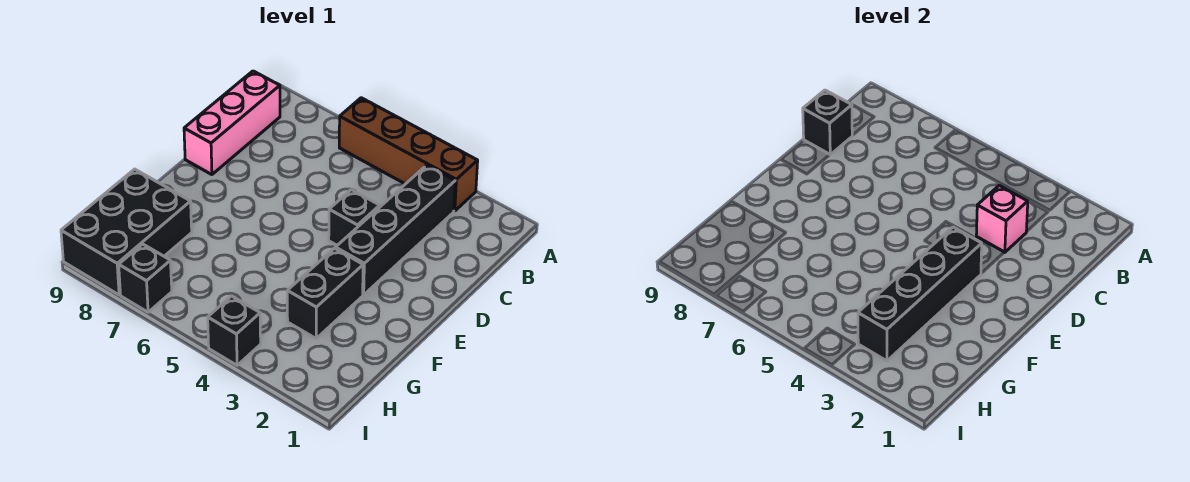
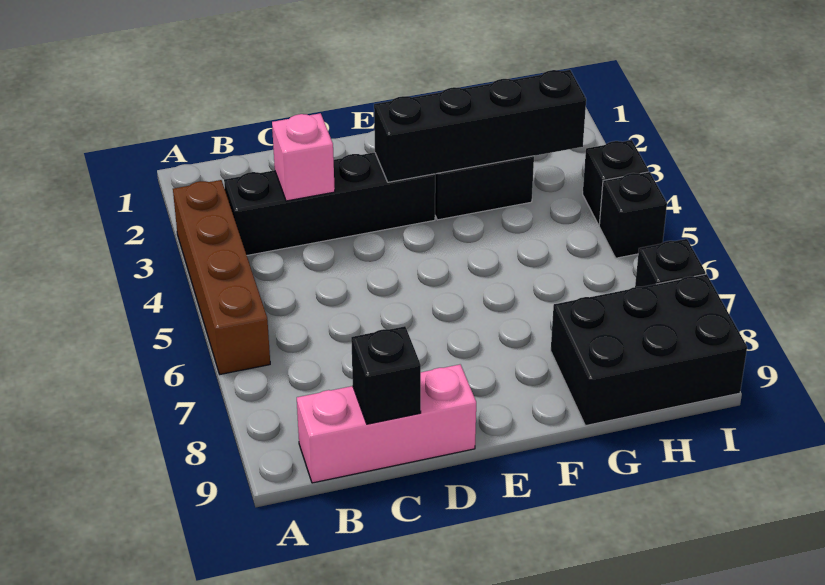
black brick D4 level 1 -> black brick I5 level 1

